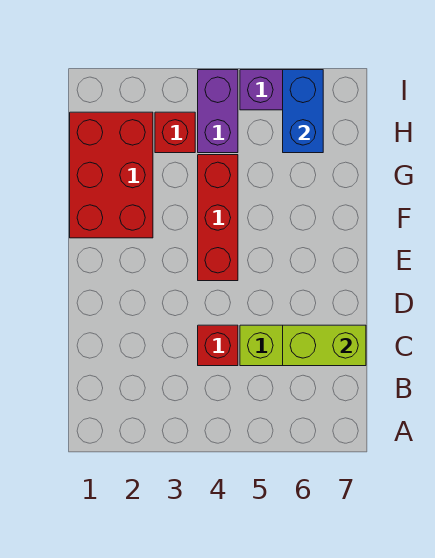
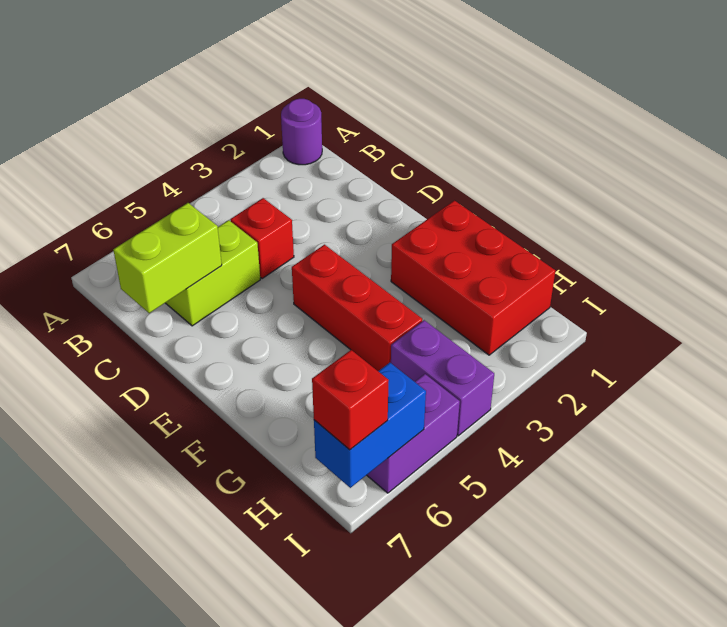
none -> purple round brick A1 level 1
red brick H3 level 1 -> red brick I7 level 3
blue brick H6:I6 level 2 -> blue brick I6:I7 level 2

